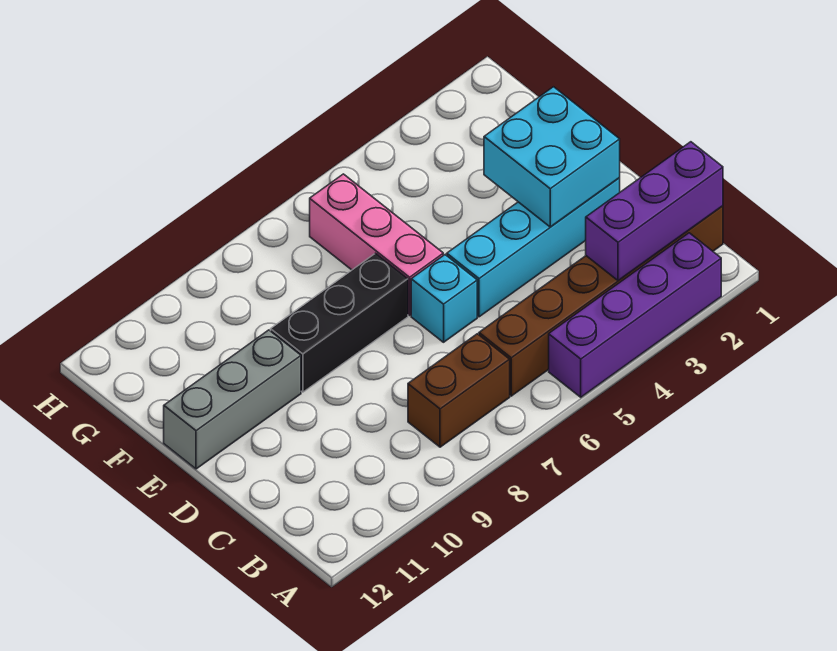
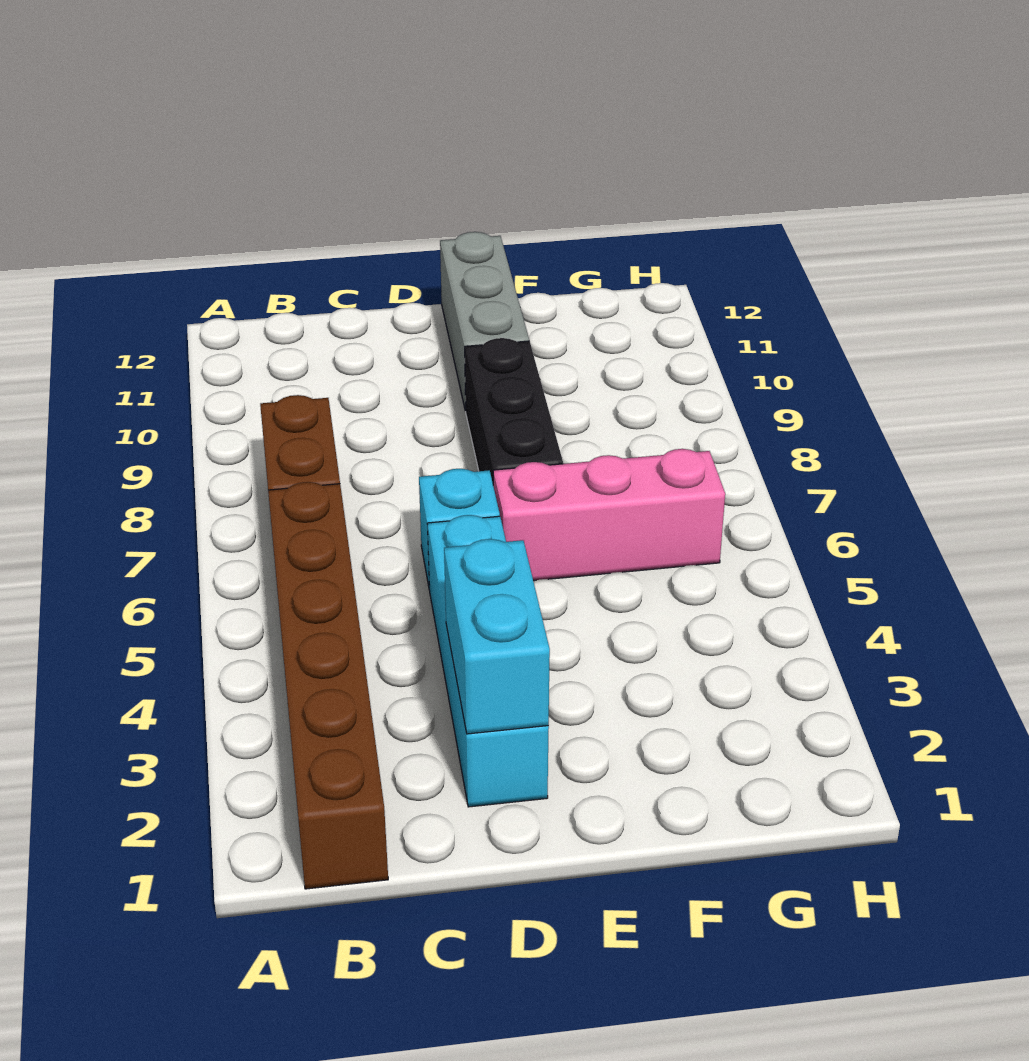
purple brick A2:A5 level 1 -> none
purple brick B1:B3 level 2 -> none
cyan brick D2:E3 level 2 -> cyan brick D2:D3 level 2

